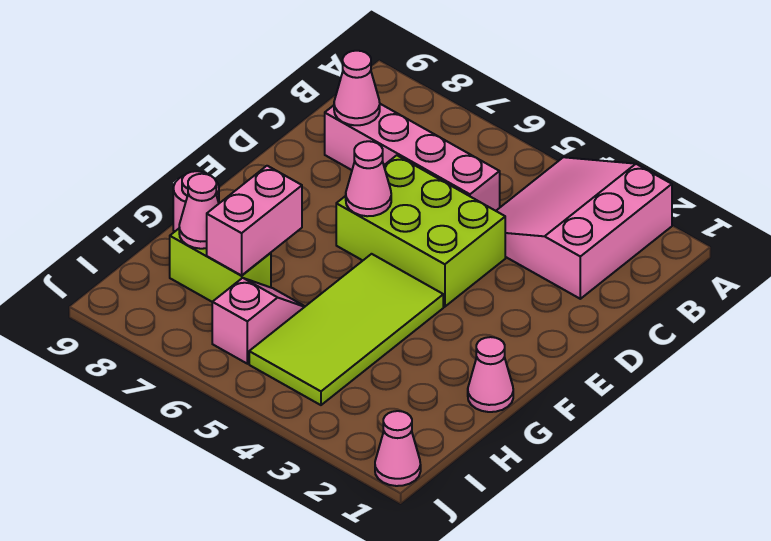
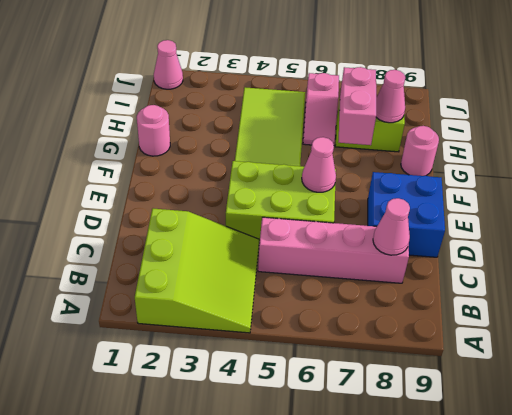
pink slope A2:C4 level 1 top 2 -> lime slope A2:C4 level 1 top 2
none -> blue brick D8:E9 level 1
pink cone G1 level 1 -> pink round brick G1 level 1

